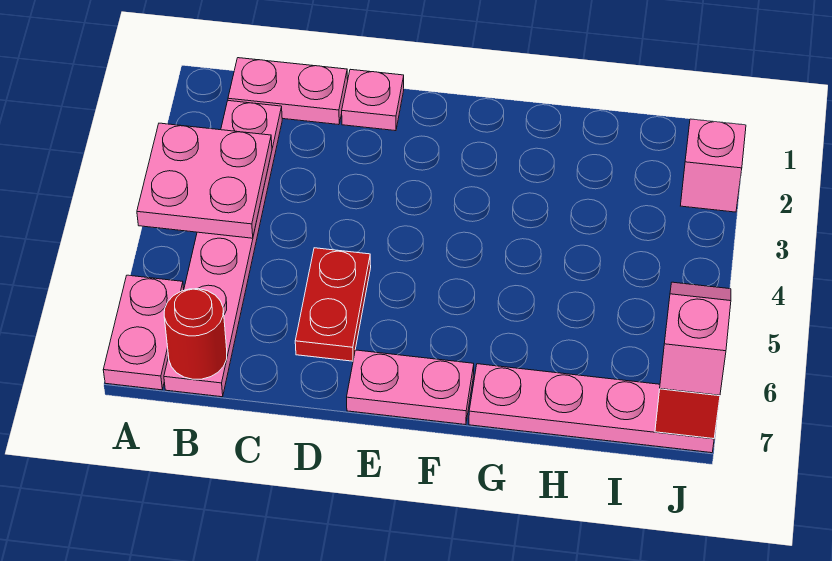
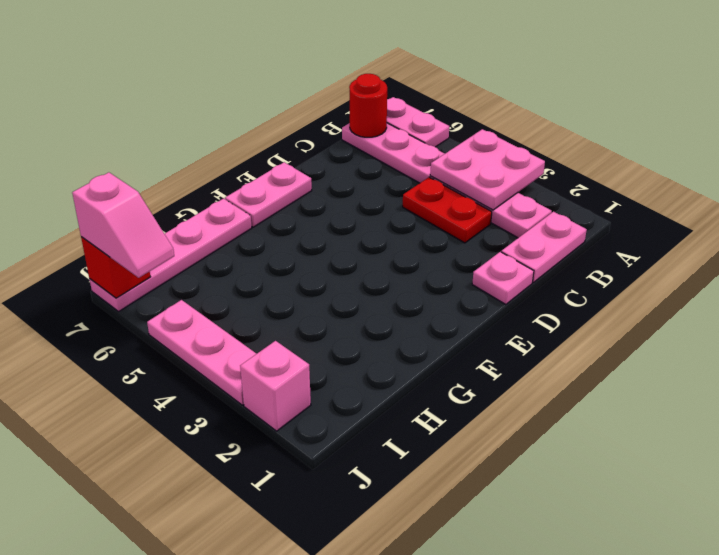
red plate D5:D6 level 1 -> red plate C3:C4 level 1
none -> pink plate J3:J5 level 1

